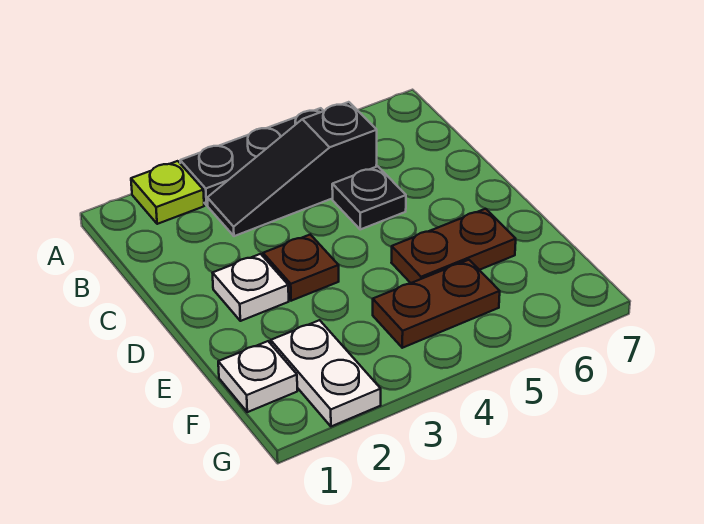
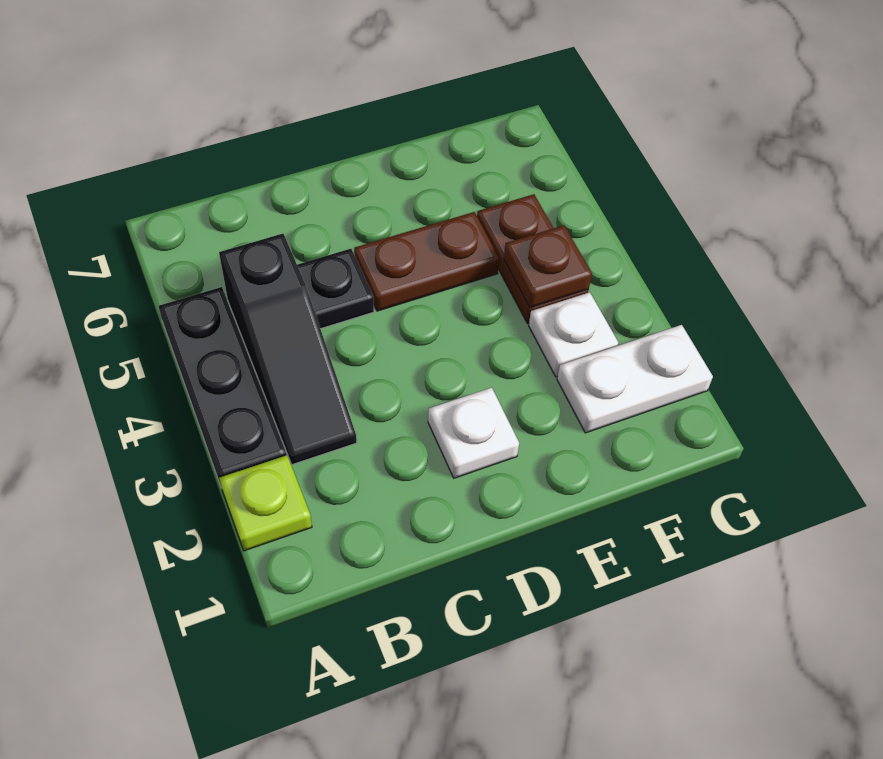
brown plate D3 level 1 -> brown plate F4 level 2
brown plate E5:E6 level 1 -> brown plate D5:E5 level 1
white plate F1 level 1 -> white plate F3 level 1

